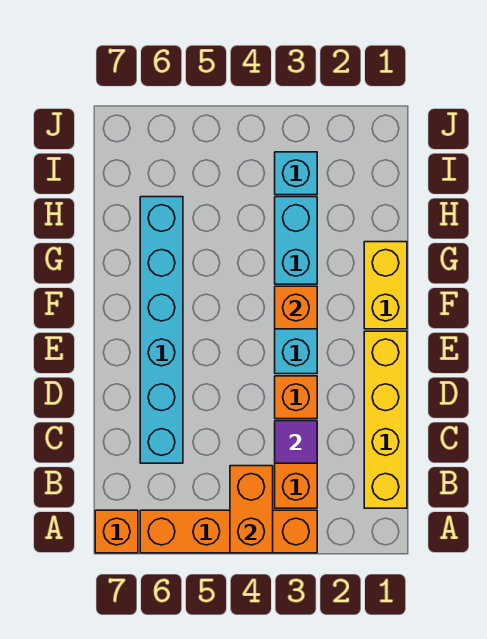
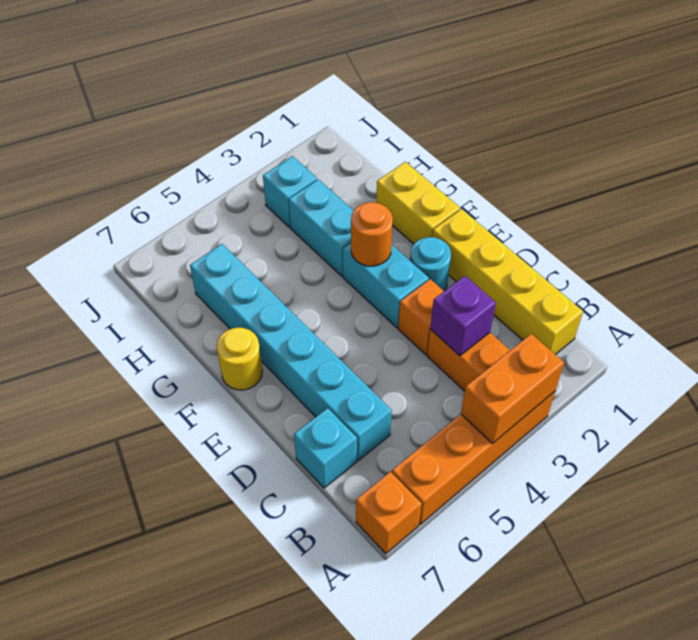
orange brick A4:B4 level 2 -> orange brick A3:A4 level 2
purple tile C3 level 2 -> purple brick C3 level 2
none -> cyan brick C7 level 1
none -> cyan round brick E2 level 1
orange brick F3 level 2 -> orange round brick F3 level 2
none -> yellow round brick F7 level 1

